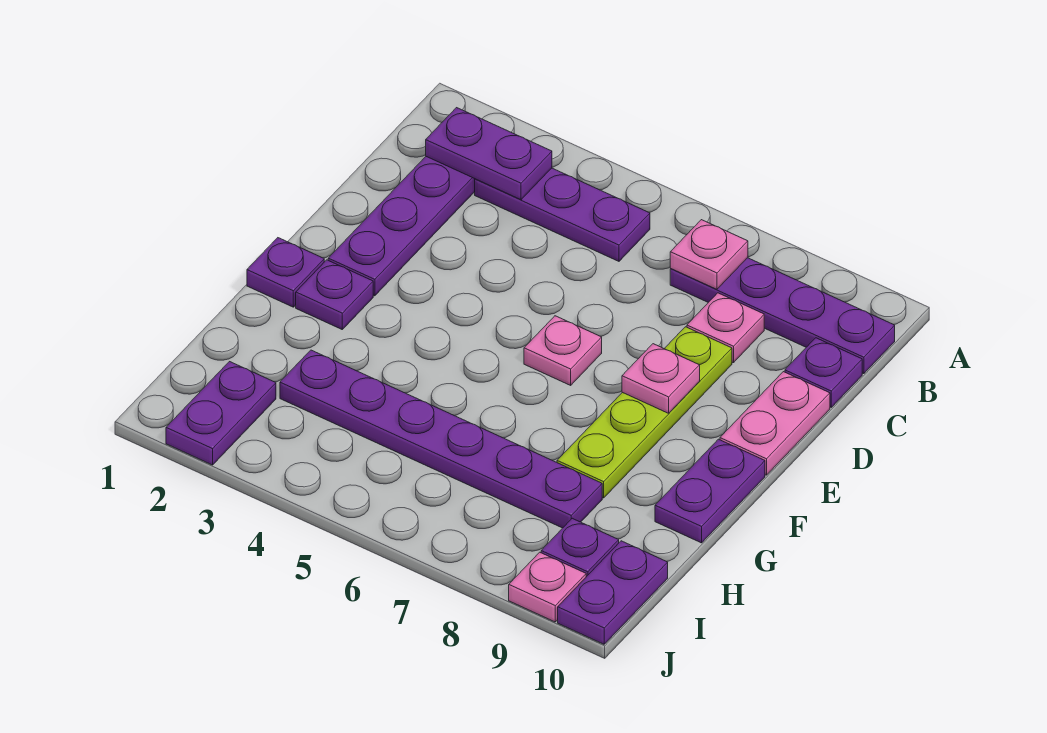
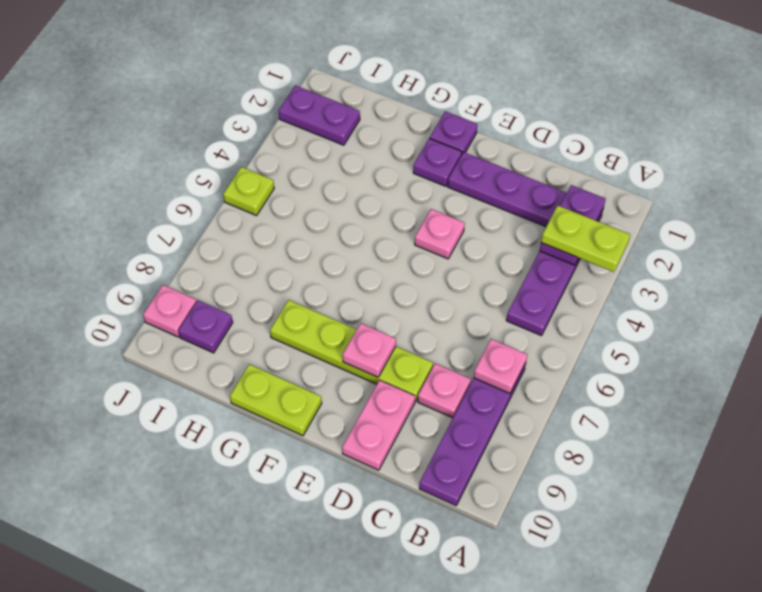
none -> lime plate A3:B3 level 3
purple plate C10 level 1 -> none
pink plate D10:E10 level 1 -> pink plate D9:D10 level 1
pink plate E6 level 1 -> pink plate E4 level 1
purple plate F10:G10 level 1 -> lime plate F10:G10 level 1
purple plate H3:H8 level 1 -> none
purple plate I10:J10 level 1 -> none
none -> lime plate J5 level 1

